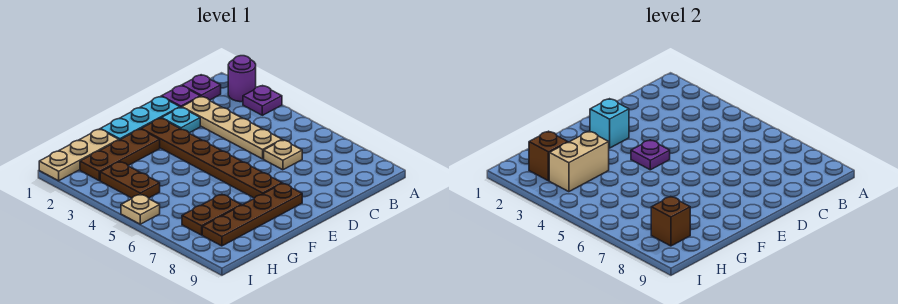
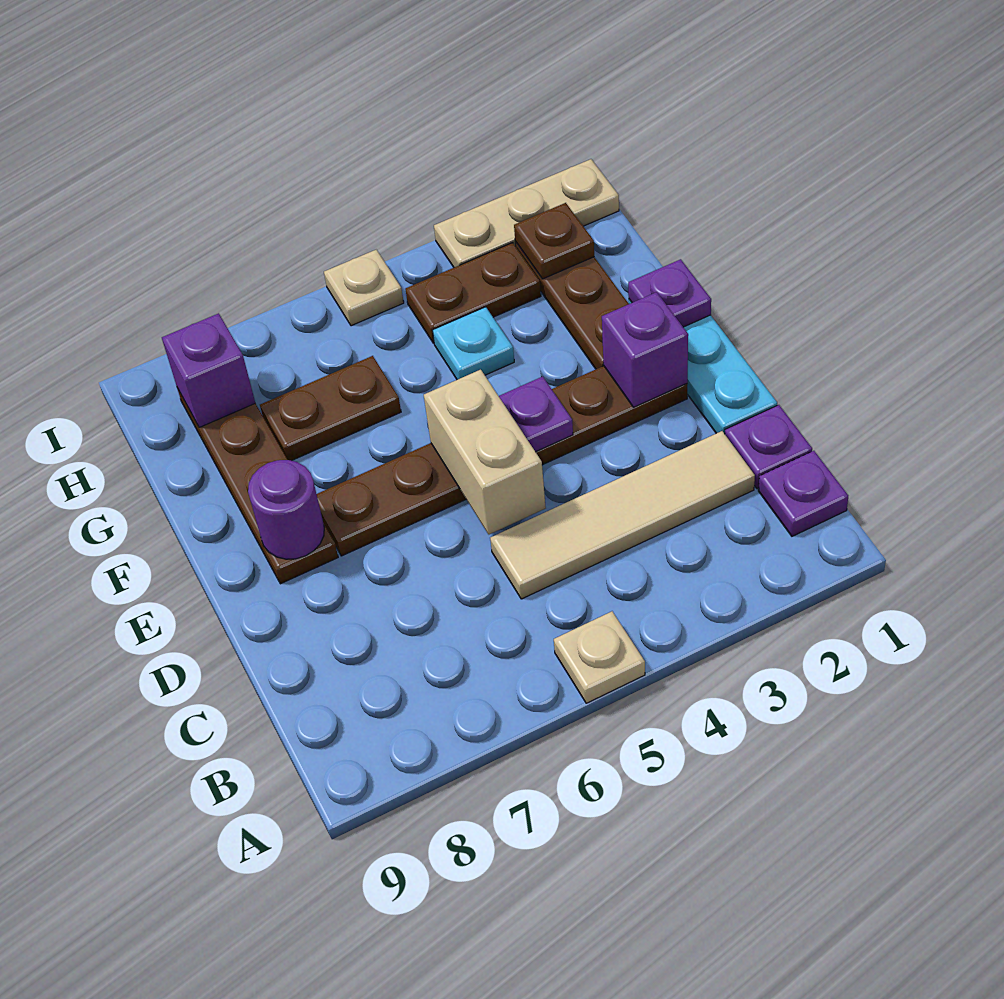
purple round brick A2 level 1 -> purple round brick E8 level 2
purple plate A3 level 1 -> purple plate F1 level 2
tan plate C2:C5 level 1 -> tan tile C2:C5 level 1
tan plate C6 level 1 -> tan plate A5 level 1
cyan plate D2 level 1 -> cyan plate G4 level 1
cyan brick E2 level 2 -> purple brick E2 level 2
tan plate G1:I1 level 1 -> tan plate I1:I3 level 1
tan brick G3:H3 level 2 -> tan brick D5:E5 level 2
brown plate G7:H7 level 1 -> brown plate G6:G7 level 1
brown brick H2 level 2 -> brown plate H2 level 2
brown brick H8 level 2 -> purple brick H8 level 2

